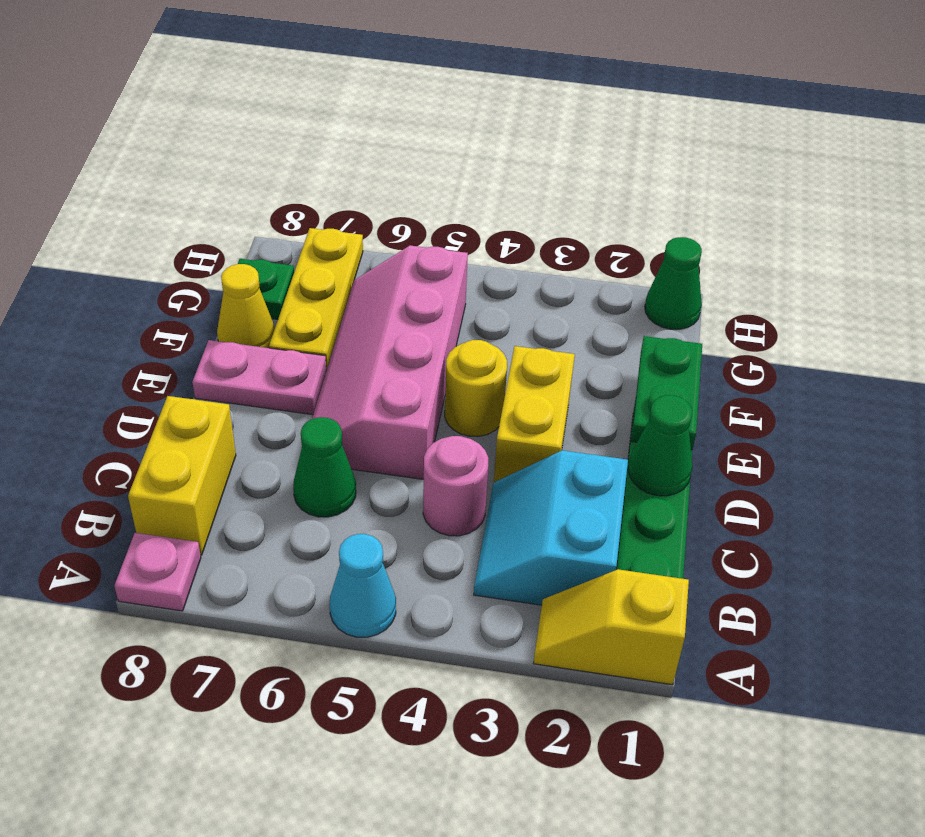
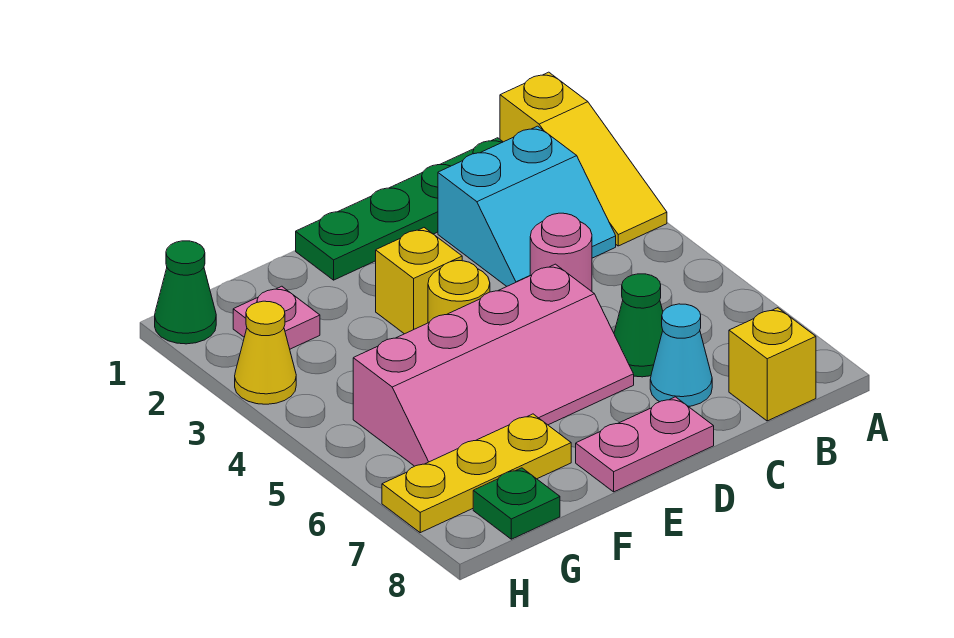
yellow slope A1:A2 level 1 top 1 -> yellow slope A1:A3 level 1 top 1
cyan cone A5 level 1 -> cyan cone C7 level 1
pink plate A8 level 1 -> pink plate G2 level 1
yellow brick B8:C8 level 1 -> yellow brick B8 level 1
green cone D1 level 2 -> none
yellow brick D3:E3 level 1 -> yellow brick E3 level 1
green plate E1:F1 level 2 -> none
pink plate E7:E8 level 1 -> pink plate D8:E8 level 1
yellow cone F8 level 1 -> yellow cone H3 level 1

